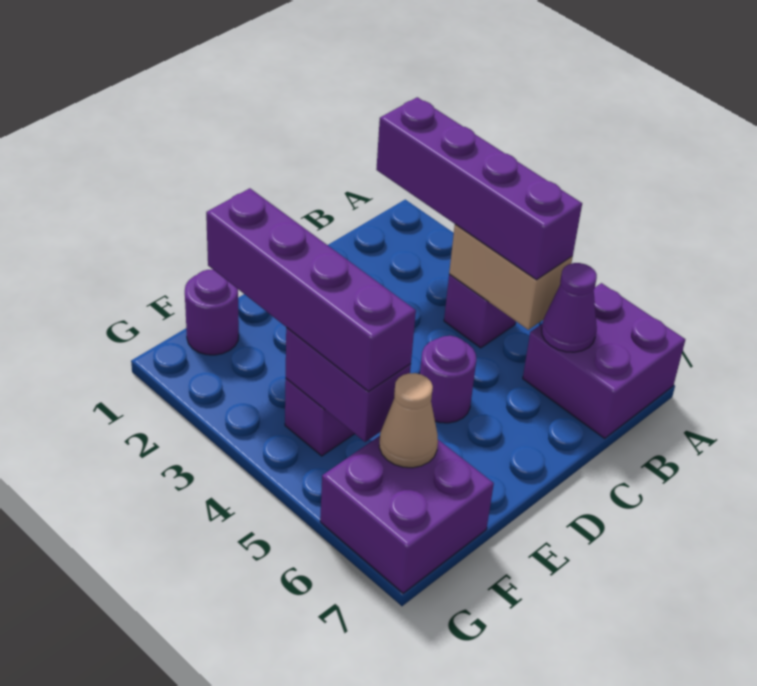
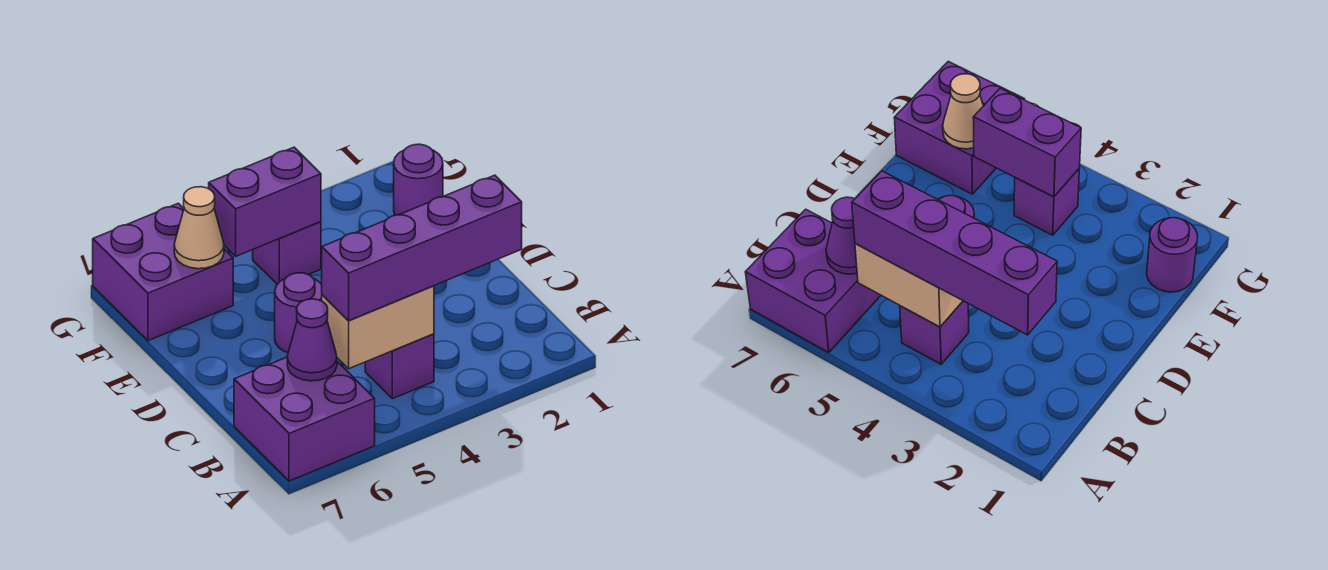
purple brick F2:F5 level 3 -> none

